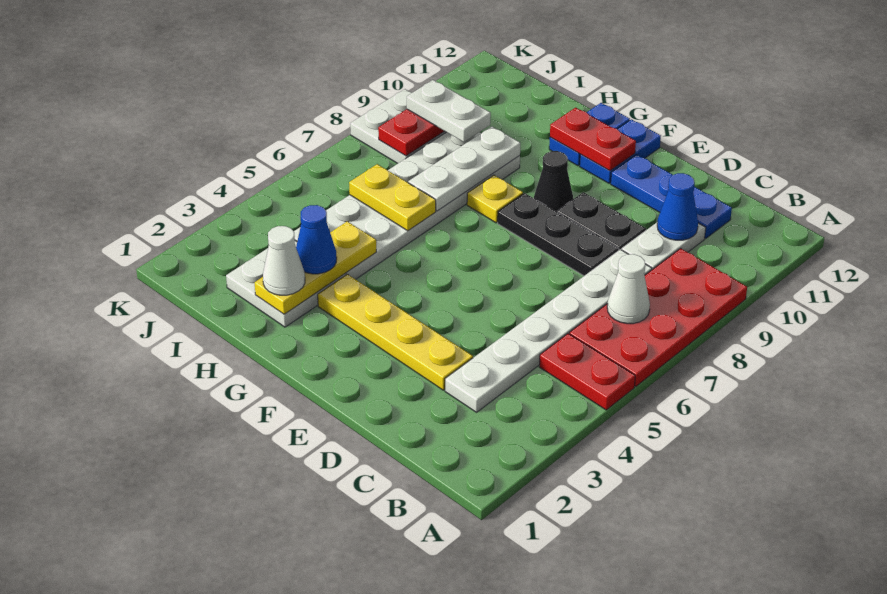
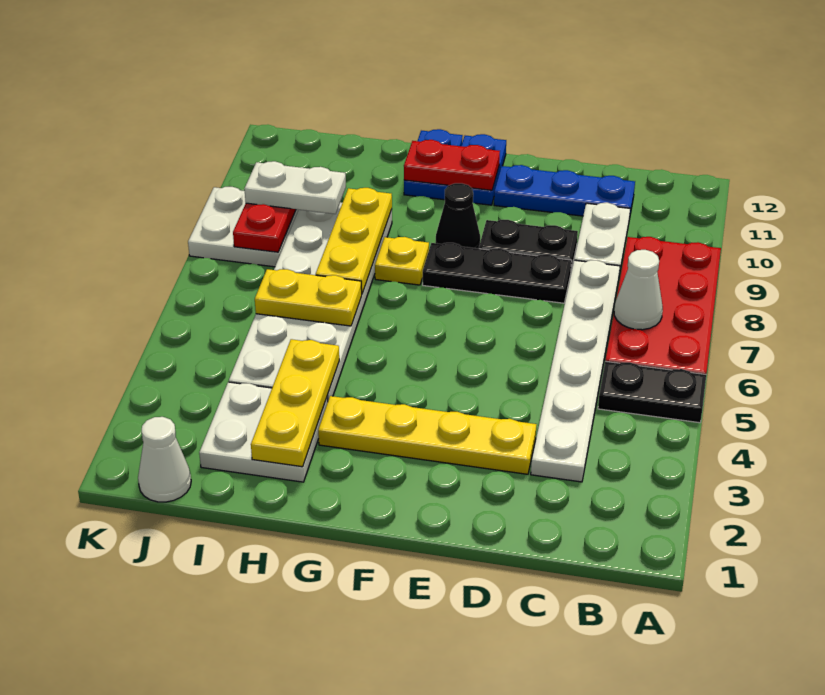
red plate A5:B5 level 1 -> black plate A5:B5 level 1
blue cone C10 level 2 -> none
white cone H2 level 3 -> white cone J1 level 1
blue cone H3 level 3 -> none
white plate H7:H9 level 2 -> yellow plate H7:H9 level 2

